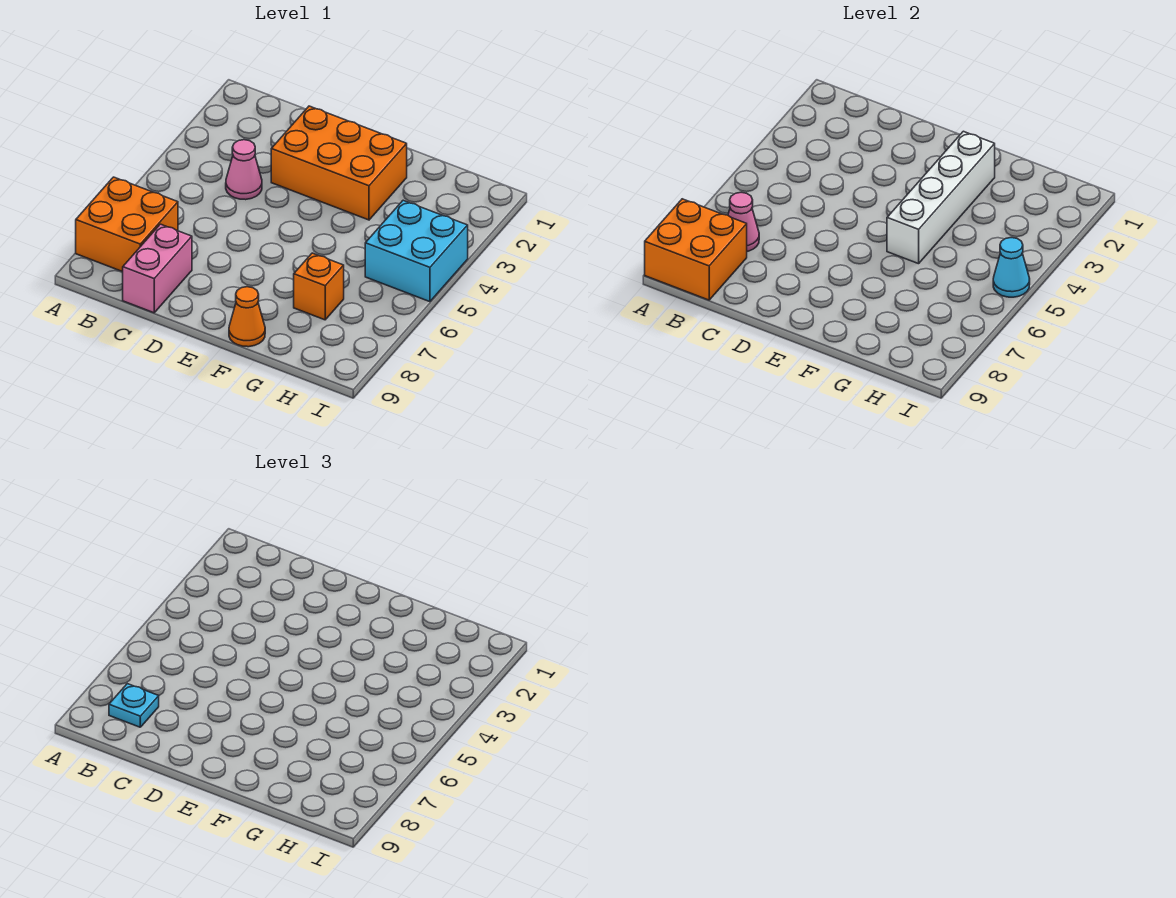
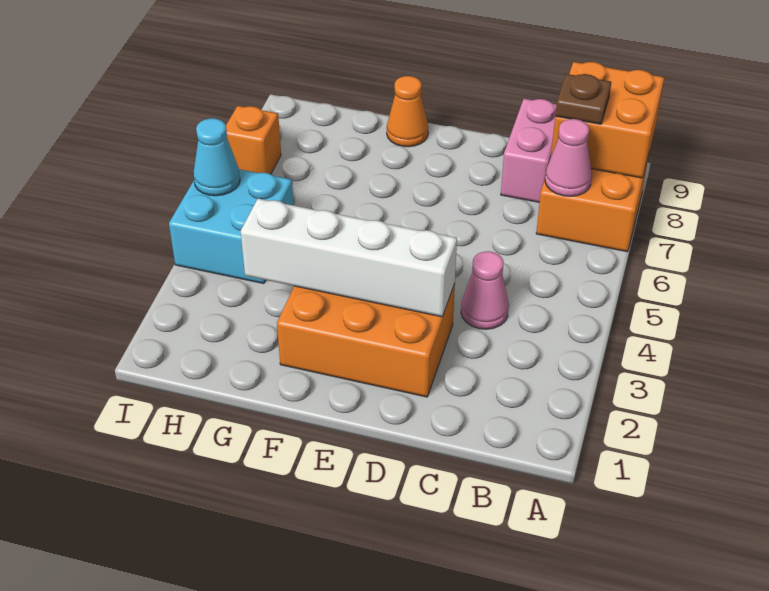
cyan plate B8 level 3 -> brown plate B8 level 3
white brick F2:F5 level 2 -> white brick D3:G3 level 2
orange brick G7 level 1 -> orange brick I7 level 1

